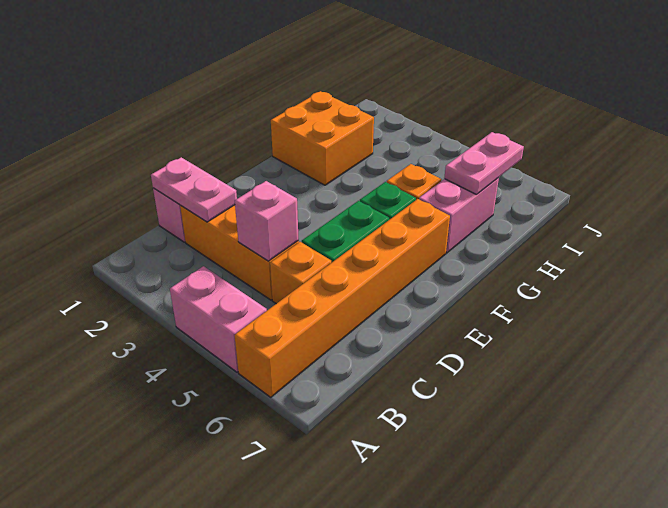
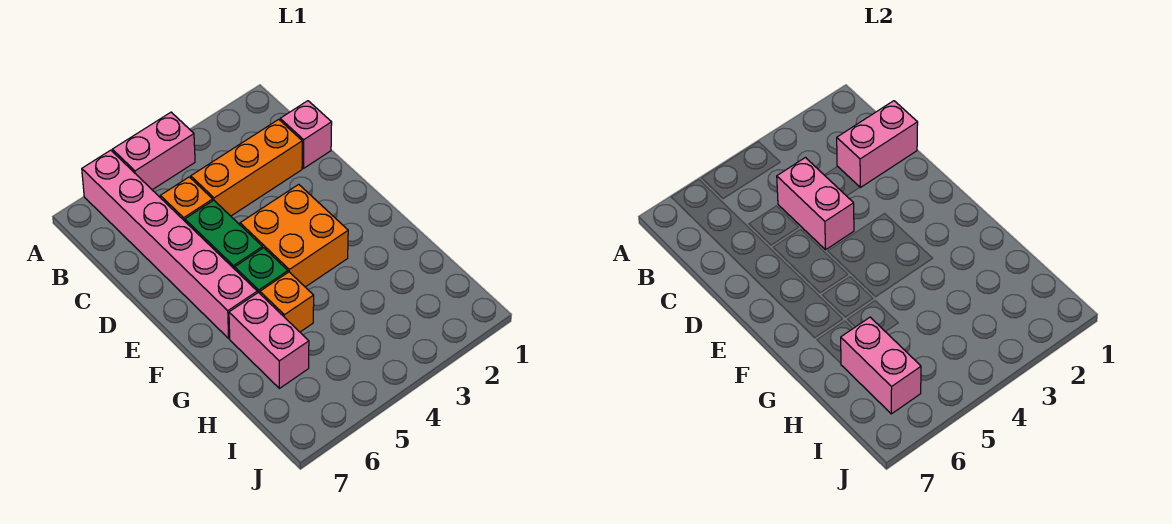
orange brick A6:F6 level 1 -> pink brick A6:F6 level 1
pink plate C1:C2 level 2 -> pink brick C1:C2 level 2
pink brick C4 level 2 -> pink brick C4:D4 level 2
orange brick G1:H2 level 1 -> orange brick E3:F4 level 1
pink plate H6:I6 level 2 -> pink brick H6:I6 level 2

